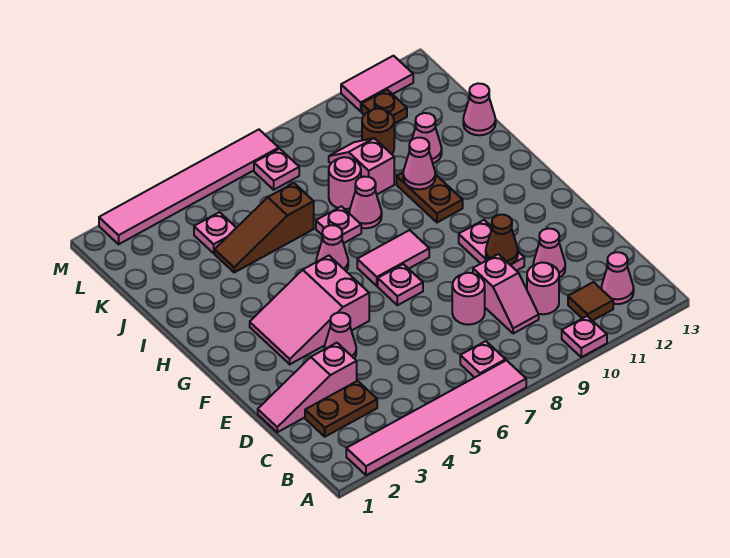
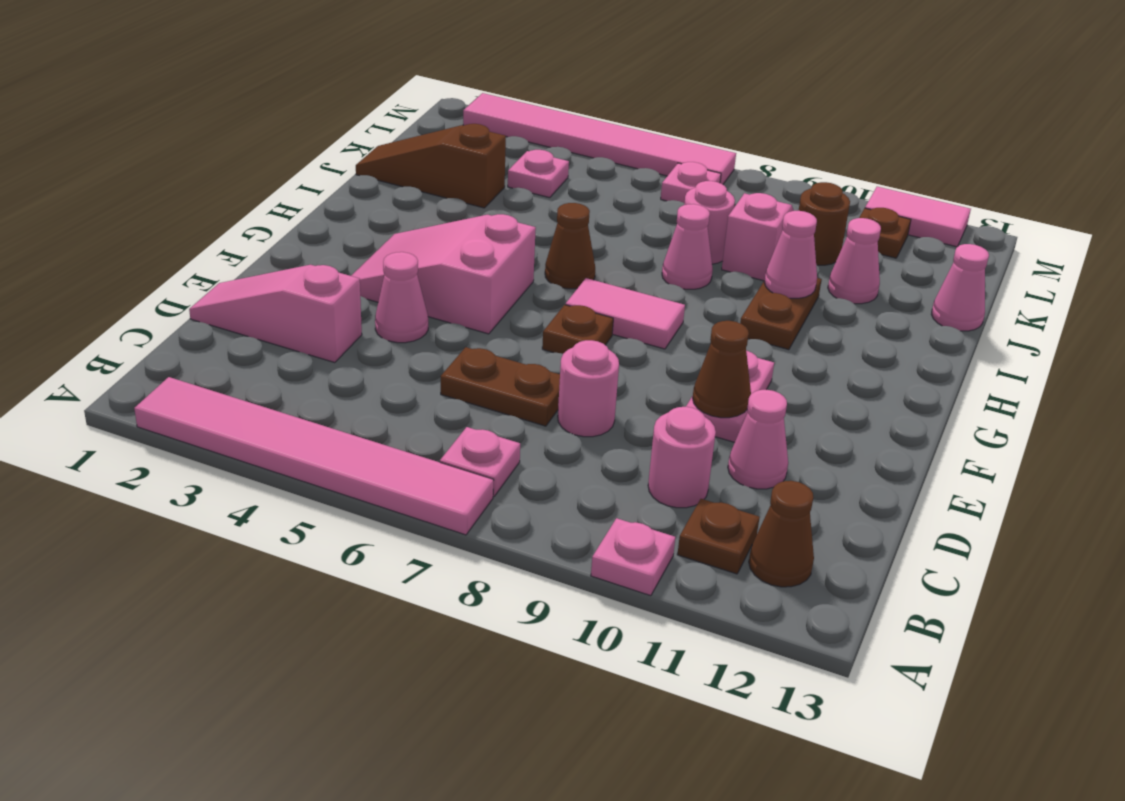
brown tile B11 level 1 -> brown plate B11 level 1
pink cone B12 level 1 -> brown cone B12 level 1
brown plate C2:C3 level 1 -> brown plate D6:D7 level 1
pink slope C9:D9 level 1 top D -> none
pink plate F7 level 1 -> brown plate F7 level 1
pink cone H6 level 1 -> brown cone H6 level 1
pink plate I7 level 1 -> none
brown slope J4:J6 level 1 top 6 -> brown slope J1:J3 level 1 top 3

